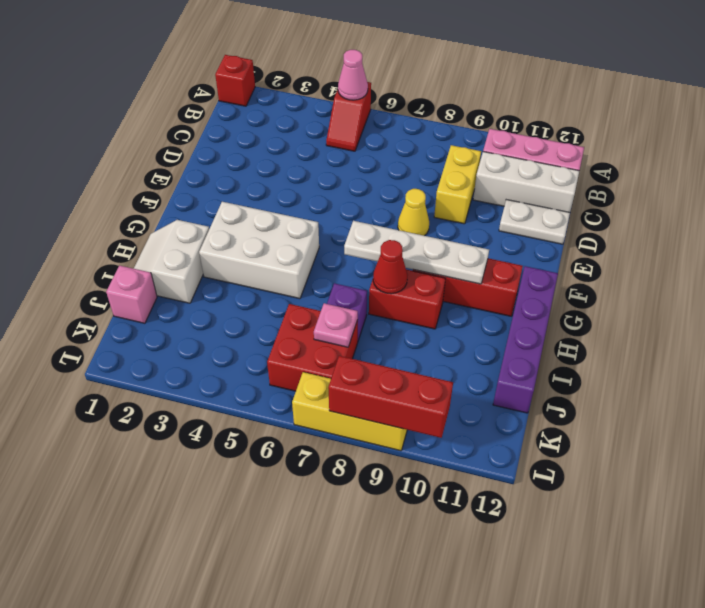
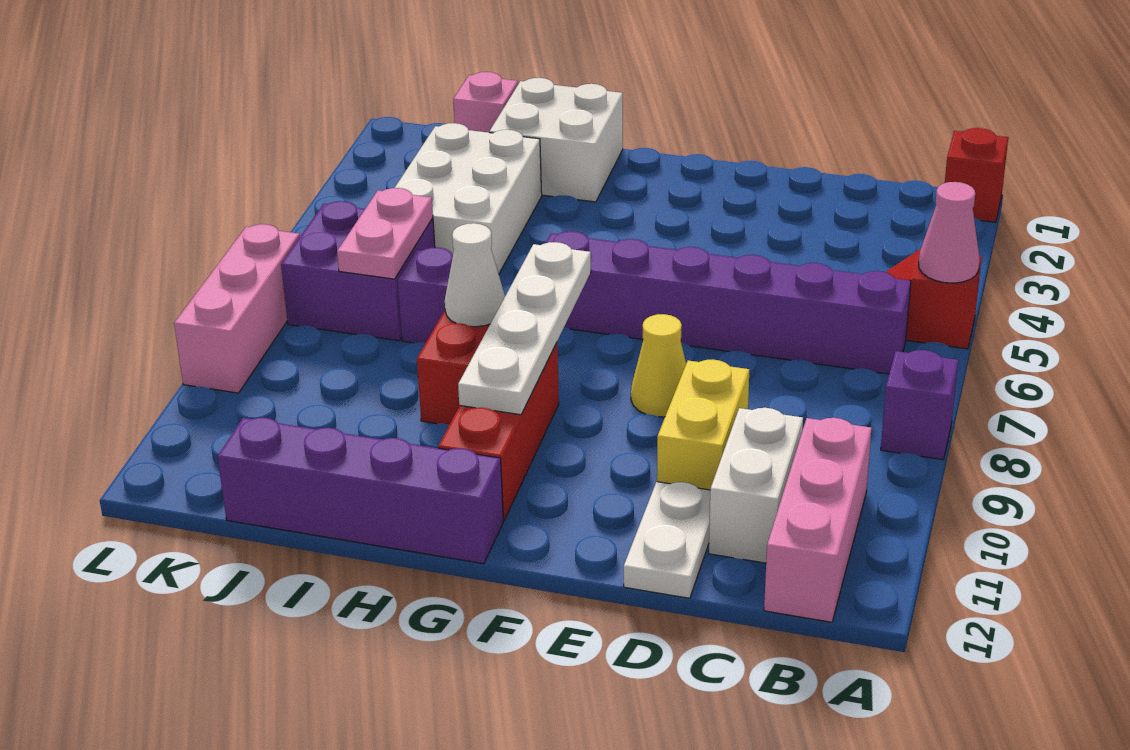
none -> purple brick A8 level 1
none -> purple brick B6:G6 level 1
yellow brick C9:D9 level 1 -> yellow brick D9:D10 level 1
white brick C10:C12 level 1 -> white brick C10:C11 level 1
white brick G3:H5 level 1 -> white brick I3:J5 level 1
white slope H1:I2 level 1 top 2 -> white brick H1:I2 level 1
red cone H8 level 2 -> white cone H8 level 2
red brick J6:K7 level 1 -> purple brick J6:K7 level 1
pink plate J7 level 2 -> pink plate J6:J7 level 2
yellow brick L7:L9 level 1 -> pink brick L7:L9 level 1
red brick L8:L10 level 2 -> none

